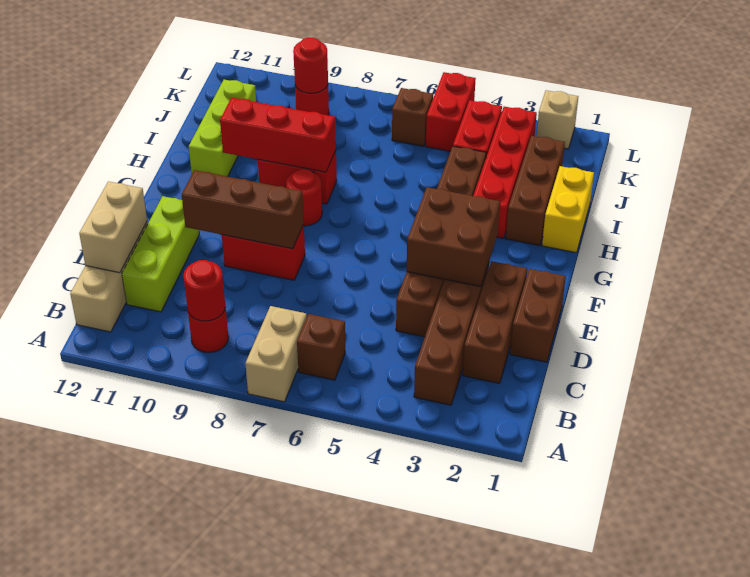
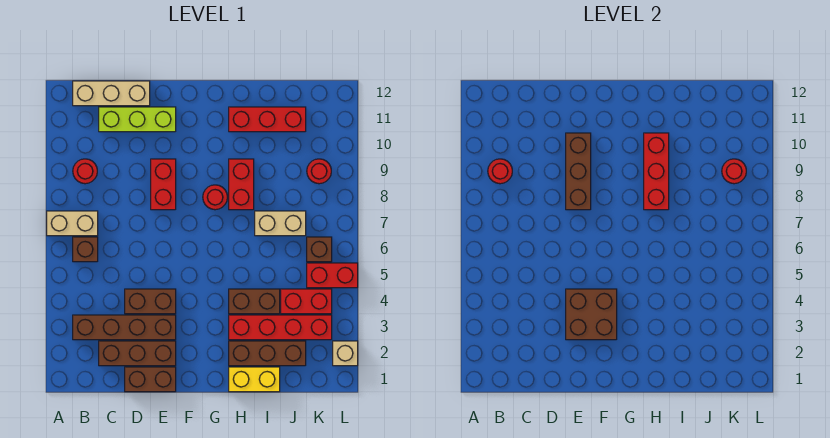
tan brick C12:D12 level 2 -> tan brick I7:J7 level 1
lime brick H11:J11 level 1 -> red brick H11:J11 level 1

